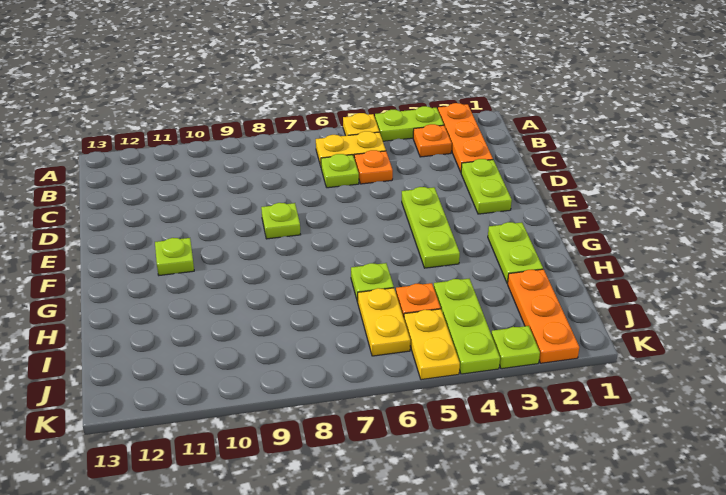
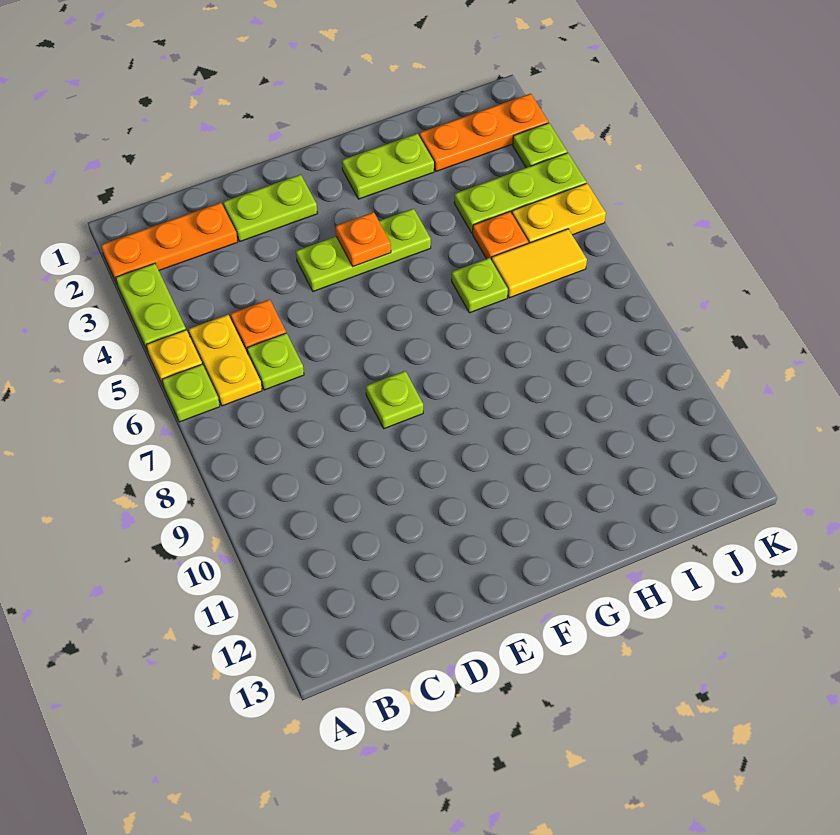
orange plate B3 level 1 -> orange plate F4 level 2
lime plate F11 level 1 -> lime plate A6 level 1
yellow plate I6:J6 level 1 -> yellow tile I6:J6 level 1

